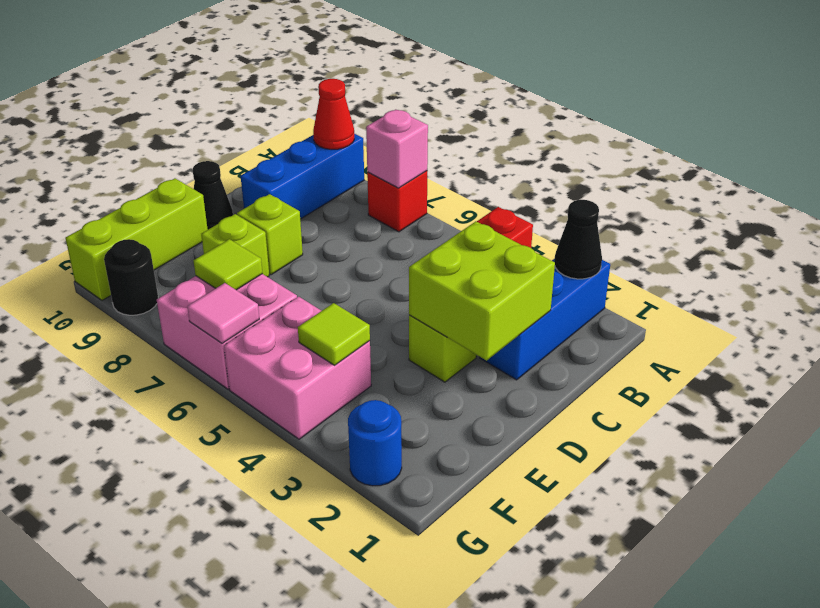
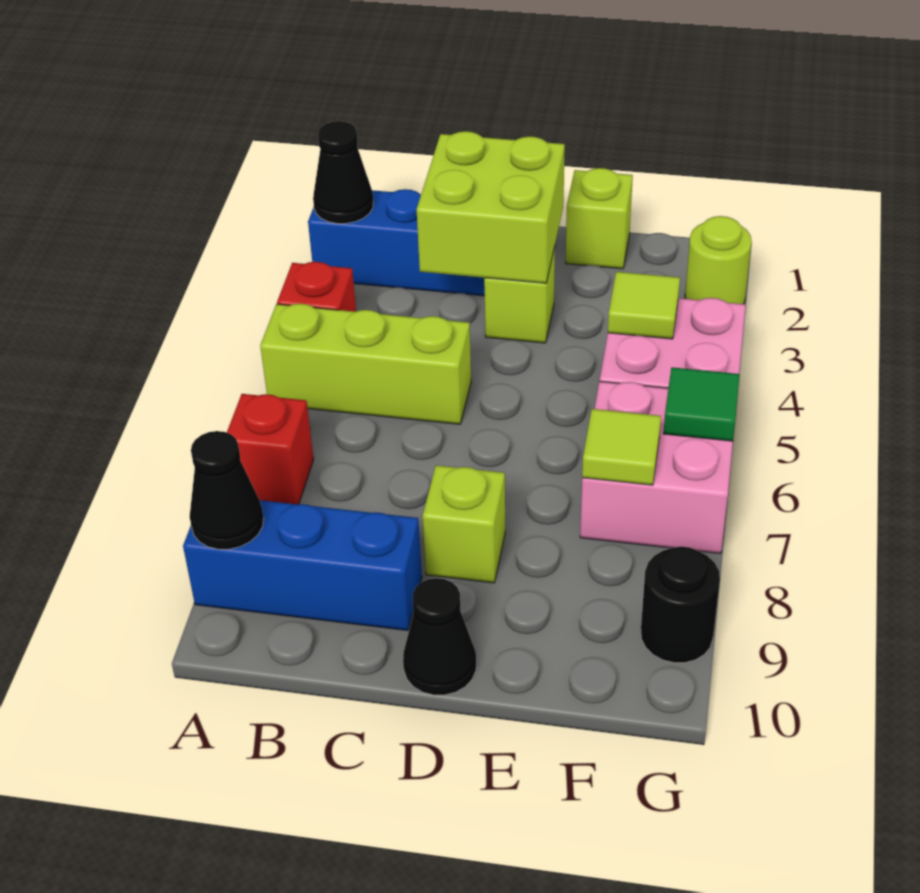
pink brick A7 level 2 -> none
red cone A9 level 2 -> black cone A9 level 2
lime brick E8 level 1 -> lime brick E1 level 1
lime brick E10:G10 level 1 -> lime brick A5:C5 level 1
blue round brick G2 level 1 -> lime round brick G2 level 1
pink tile G6 level 2 -> green tile G6 level 2

